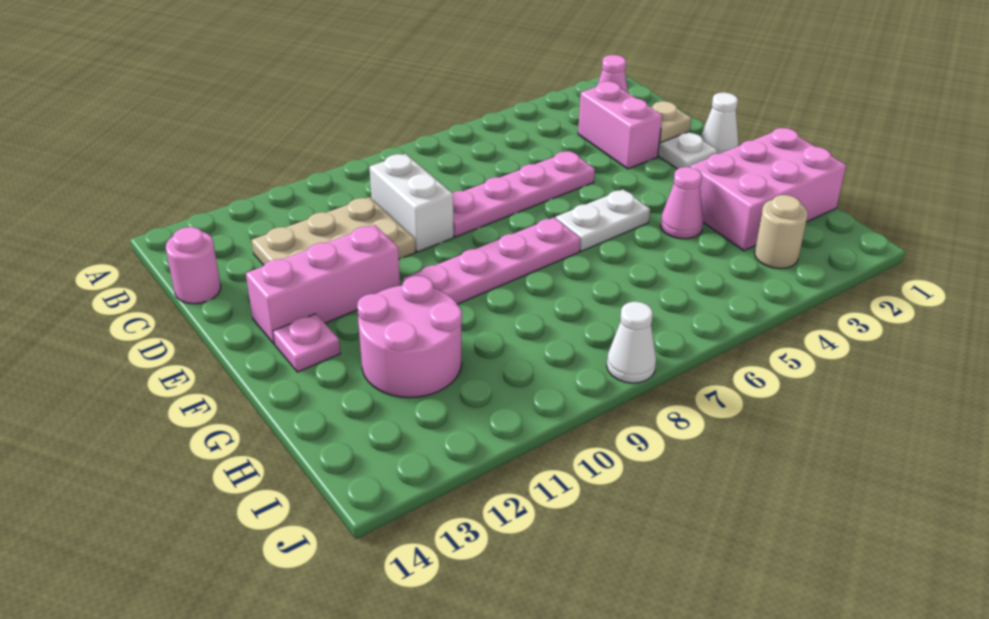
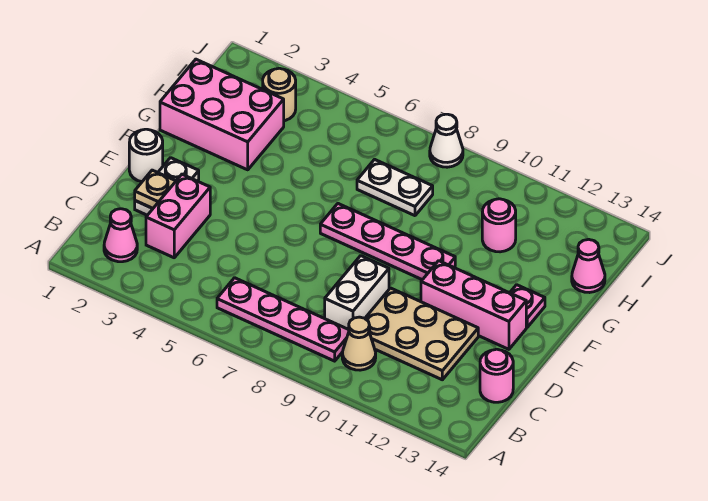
none -> tan cone B10 level 1
pink plate D5:D8 level 1 -> pink plate B6:B9 level 1
white cone E1 level 1 -> white round brick E1 level 1
white plate F5:F6 level 1 -> white plate H7:H8 level 1
pink cone G4 level 1 -> pink cone H14 level 1
pink round brick G11:H12 level 1 -> pink round brick H11 level 1

